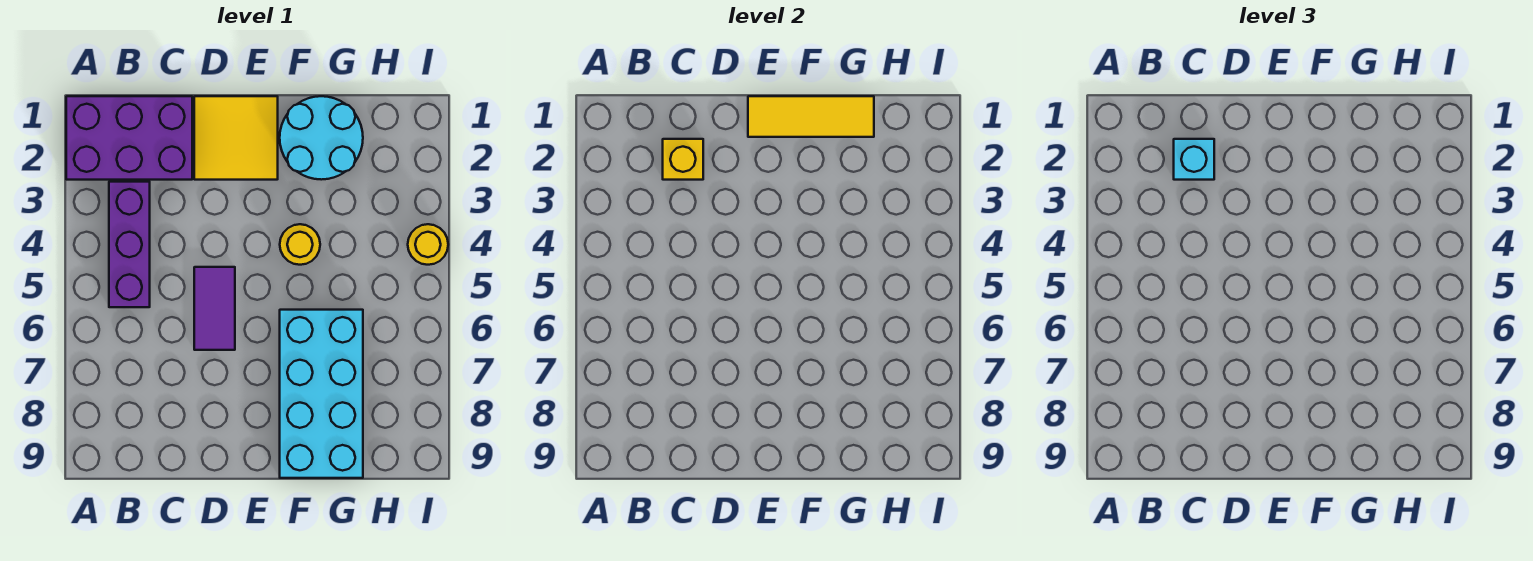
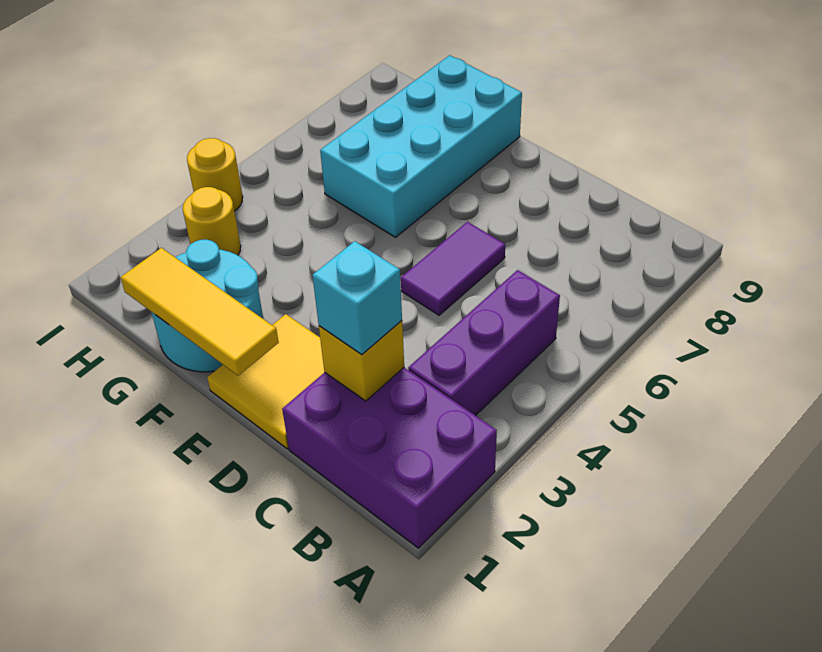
yellow round brick F4 level 1 -> yellow round brick H3 level 1

